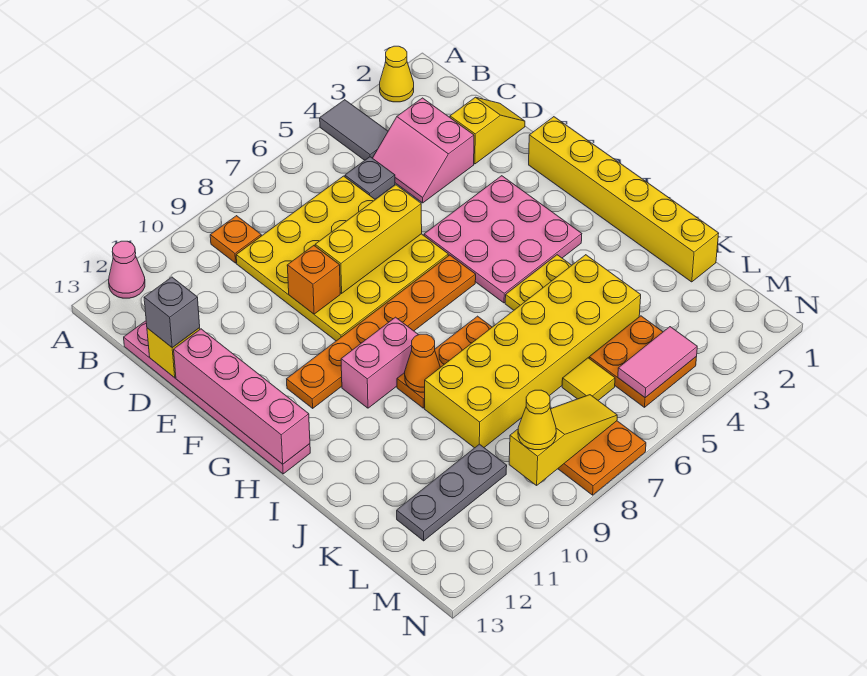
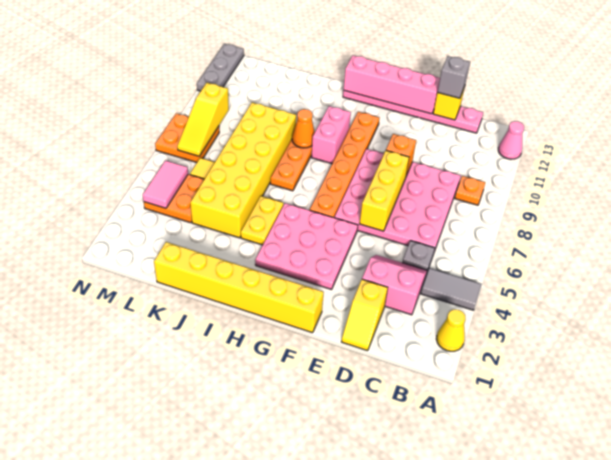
yellow plate C6:F9 level 1 -> pink plate C6:F9 level 1
grey plate L10:L12 level 1 -> grey plate N11:N13 level 1
yellow cone M9 level 3 -> none

